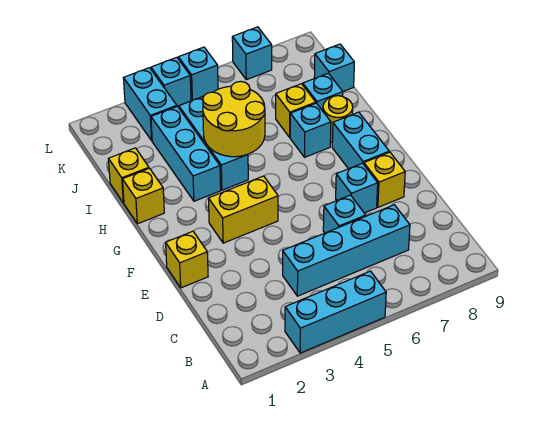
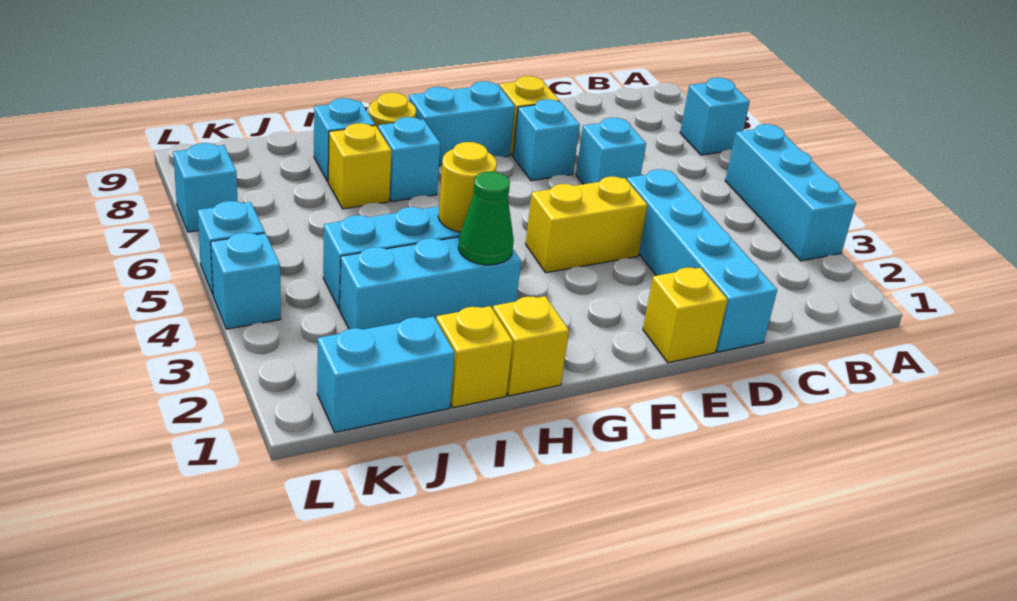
cyan brick C4:C7 level 1 -> cyan brick D1:D4 level 1
yellow brick F3:F4 level 1 -> yellow brick E4:F4 level 1
none -> green cone H3 level 2
yellow round brick H4:I5 level 2 -> yellow round brick H4 level 2
cyan brick J9 level 1 -> cyan brick A7 level 1
cyan brick K3:L3 level 1 -> cyan brick J1:K1 level 1

